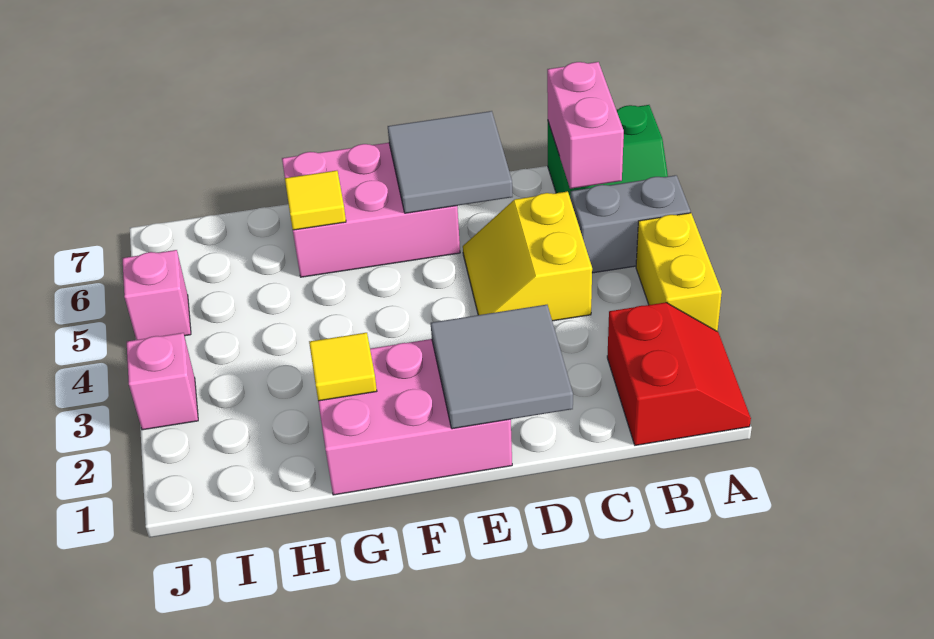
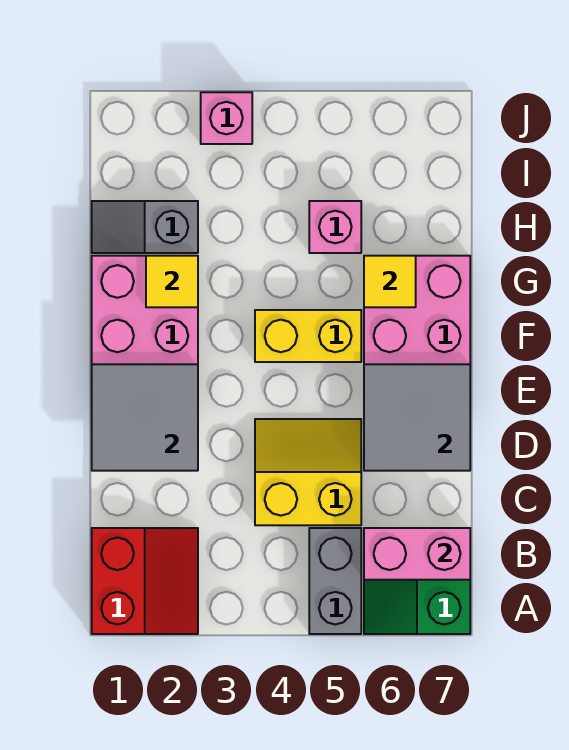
red slope A1:B2 level 1 top B -> red slope A1:B2 level 1 top 1
yellow brick A3:A4 level 1 -> yellow brick F4:F5 level 1
none -> grey slope H1:H2 level 1 top 2
pink brick J5 level 1 -> pink brick H5 level 1

